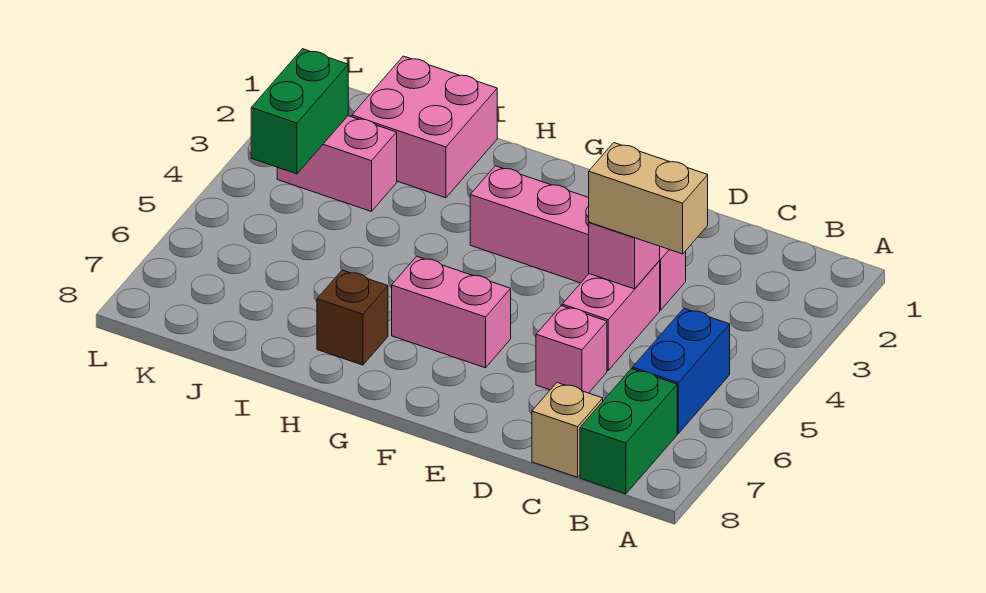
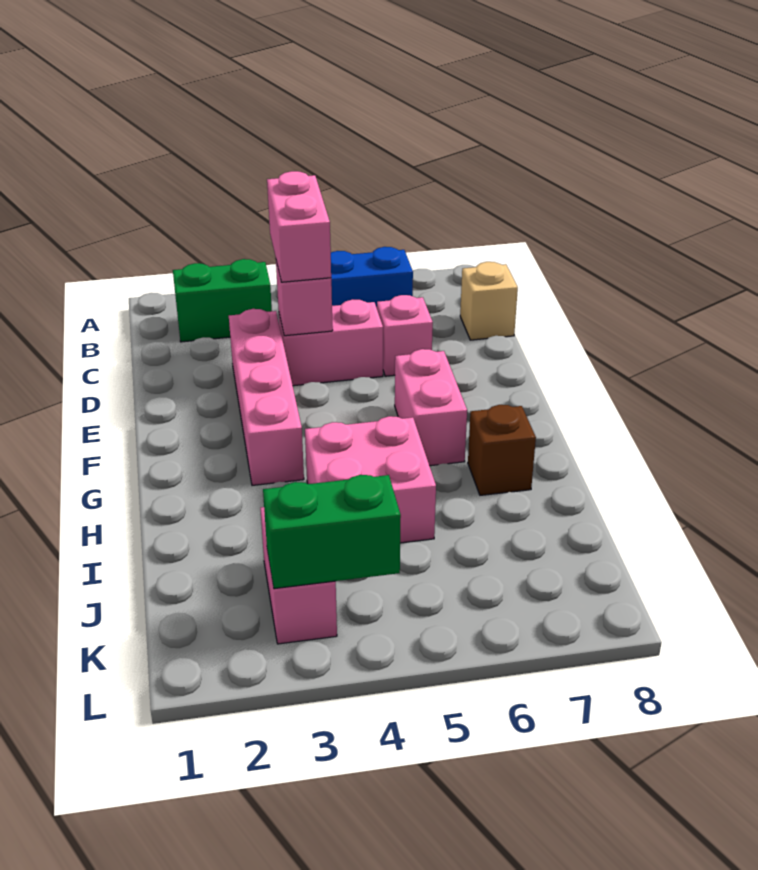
green brick B7:B8 level 1 -> green brick B2:B3 level 1
tan brick C4:D4 level 3 -> pink brick C4:D4 level 3
pink brick I1:J2 level 1 -> pink brick H4:I5 level 1

